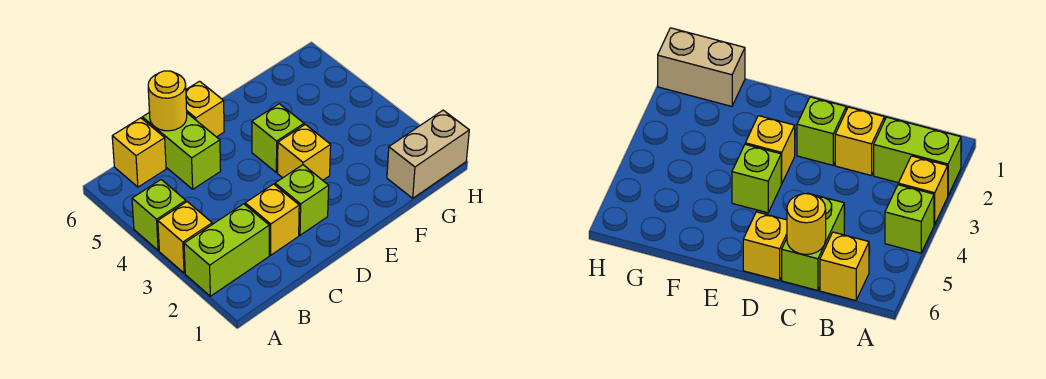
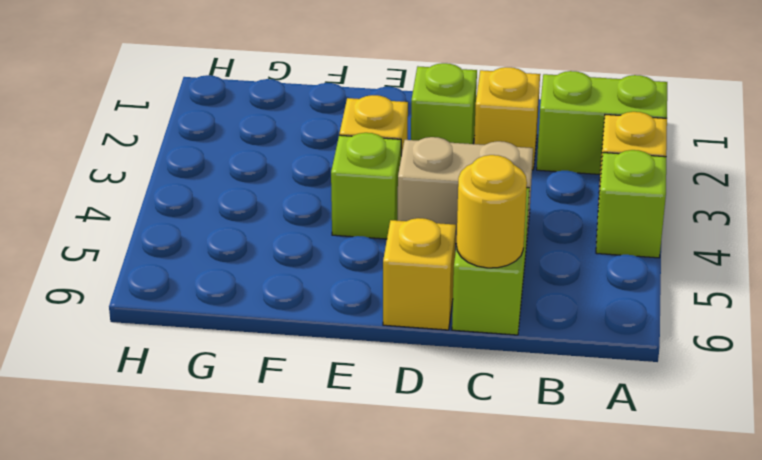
yellow brick B6 level 1 -> none
tan brick G1:H1 level 1 -> tan brick C4:D4 level 1

